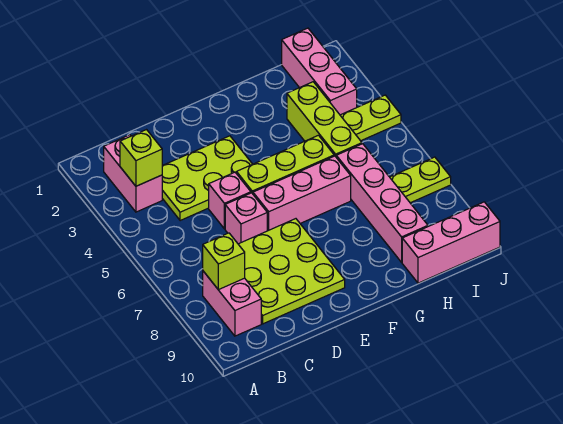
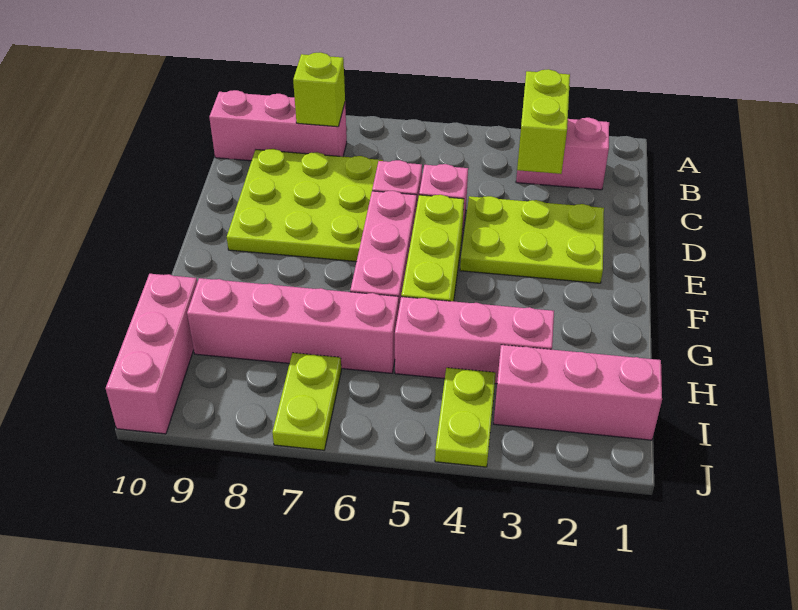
lime brick B3 level 2 -> lime brick B3:C3 level 2
pink brick B8:B9 level 1 -> pink brick B8:B10 level 1
lime plate C3:E4 level 1 -> lime plate D2:E4 level 1
lime brick H3:H5 level 1 -> pink brick H3:H5 level 1

